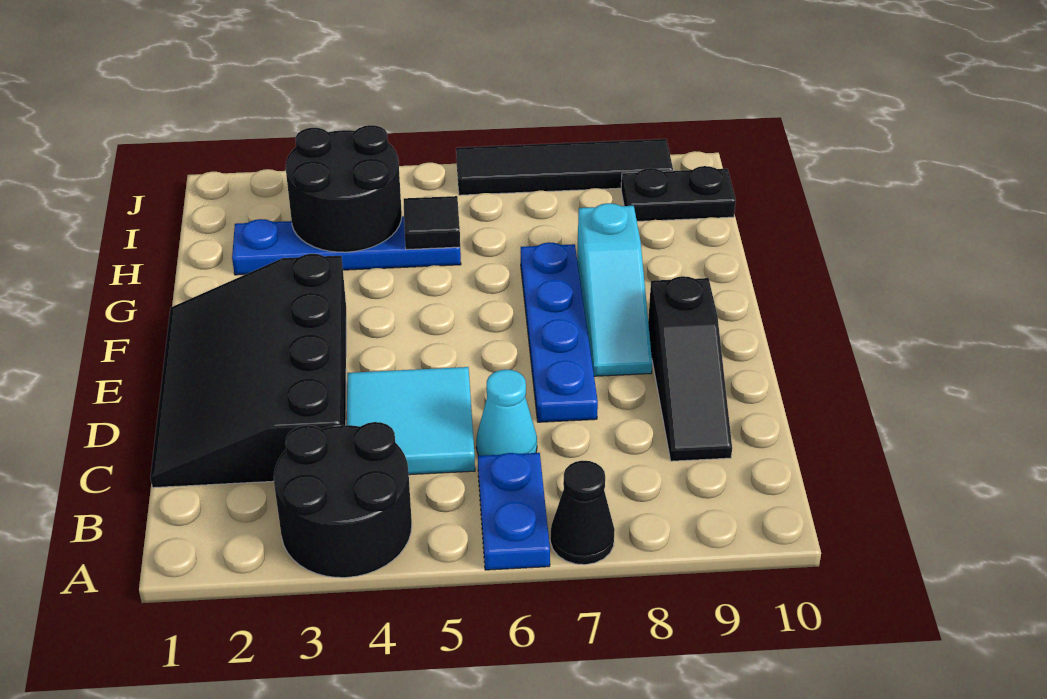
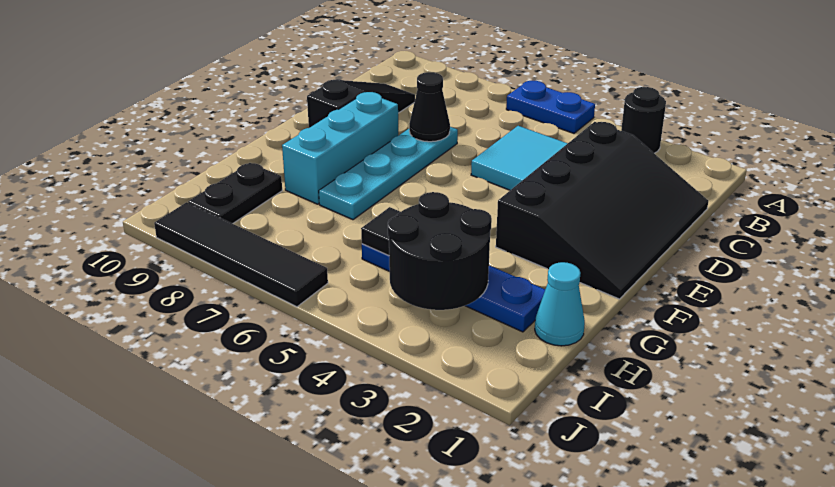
black round brick A3:B4 level 1 -> black round brick A3 level 1
blue plate A6:B6 level 1 -> blue plate A5:A6 level 1
black cone A7 level 1 -> black cone D7 level 2
cyan cone C6 level 1 -> cyan cone H1 level 1
blue plate D7:G7 level 1 -> cyan plate D7:G7 level 1
cyan slope E8:G8 level 1 top G -> cyan brick E8:G8 level 1
black plate I9:I10 level 1 -> black plate H9:I9 level 1

